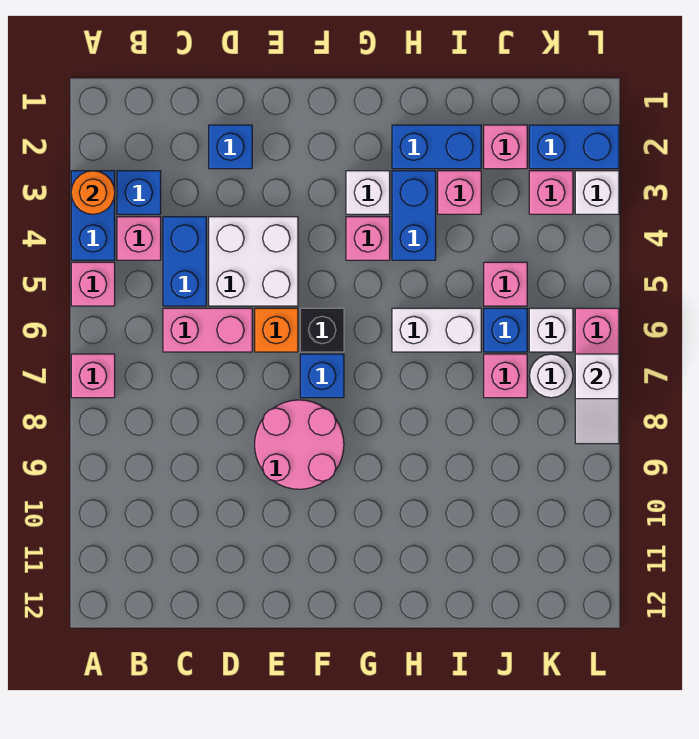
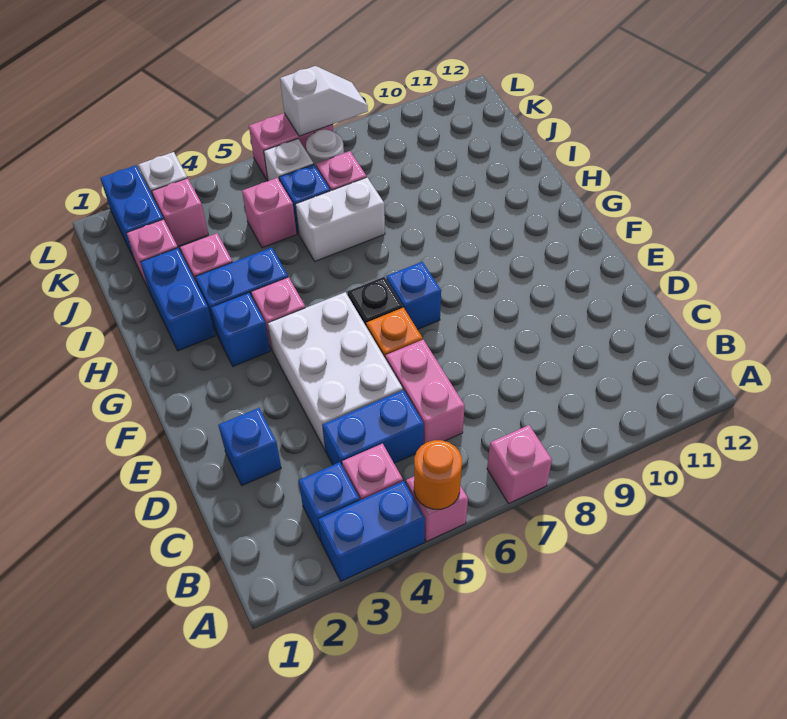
orange round brick A3 level 2 -> orange round brick A5 level 2
white brick D4:E5 level 1 -> white brick D4:F5 level 1
pink round brick E8:F9 level 1 -> none
white brick G3 level 1 -> blue brick G3 level 1
white brick H6:I6 level 1 -> white brick I6:I7 level 1

